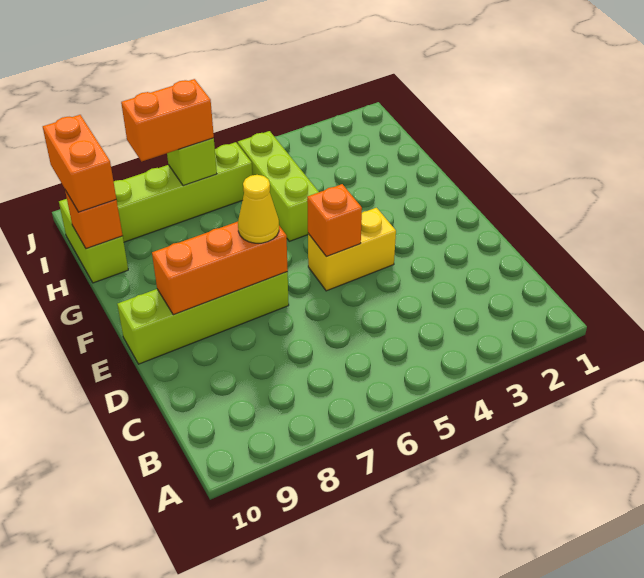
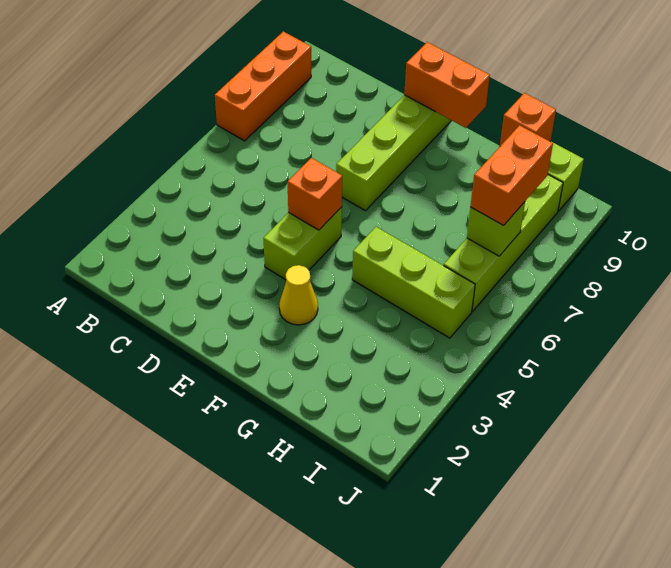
yellow brick E4:E5 level 1 -> lime brick E4:E5 level 1
orange brick E7:E9 level 2 -> orange brick A7:A9 level 1
yellow cone E7 level 3 -> yellow cone F3 level 1
orange brick H10:I10 level 3 -> orange brick E10:F10 level 2

